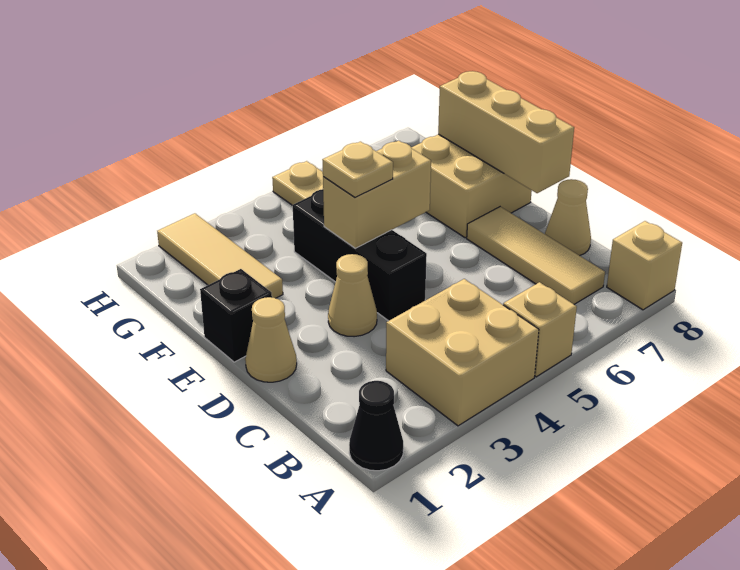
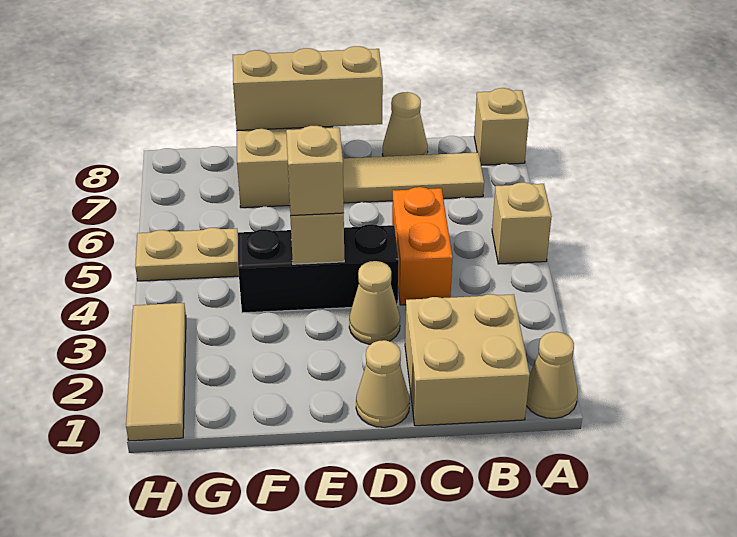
black cone A1 level 1 -> tan cone A1 level 1
tan brick A3:B4 level 1 -> tan brick B1:C2 level 1
none -> orange brick C4:C5 level 1
black brick E1 level 1 -> none
tan plate E4 level 3 -> tan brick E4 level 3
tan tile F2:H2 level 1 -> tan tile H1:H3 level 1

